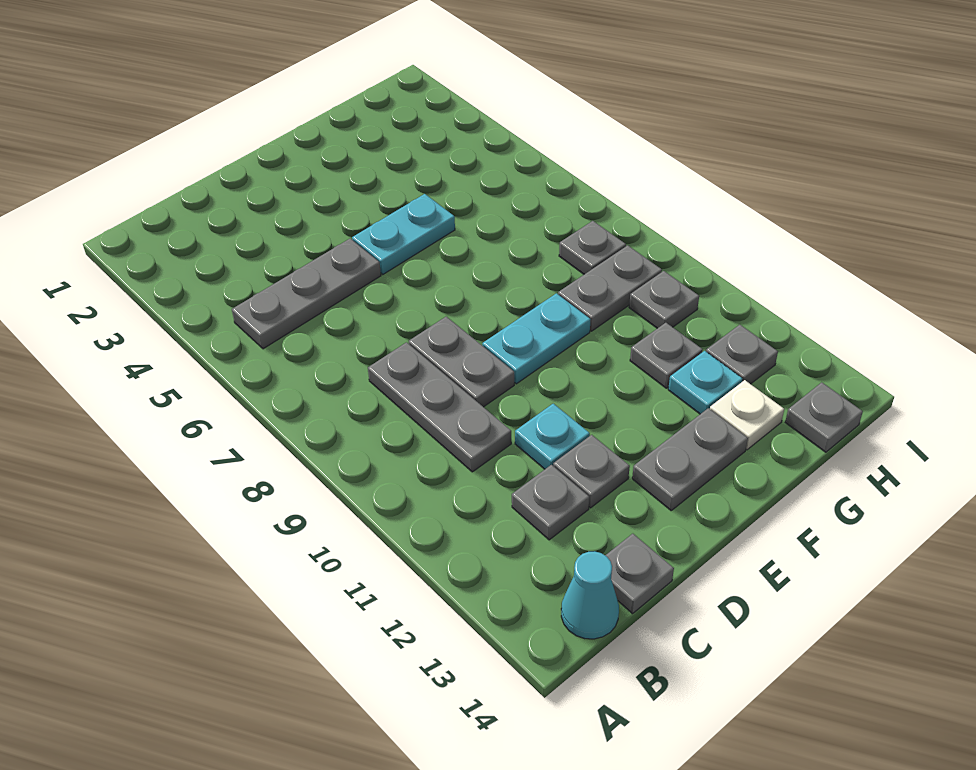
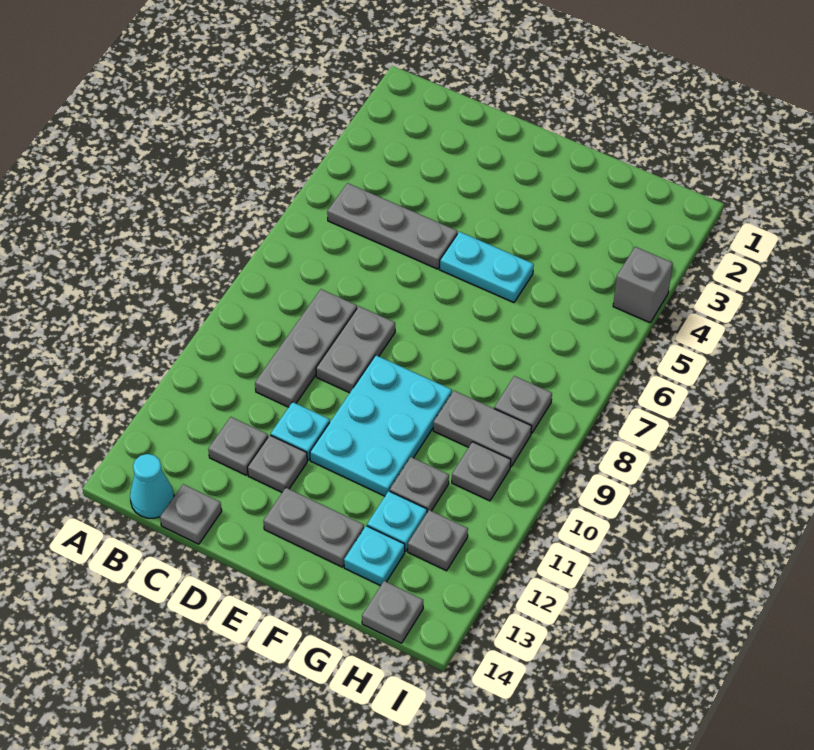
cyan plate E9:F9 level 1 -> cyan plate E9:F11 level 1
white plate G13 level 1 -> cyan plate G13 level 1
none -> grey brick I4 level 1

